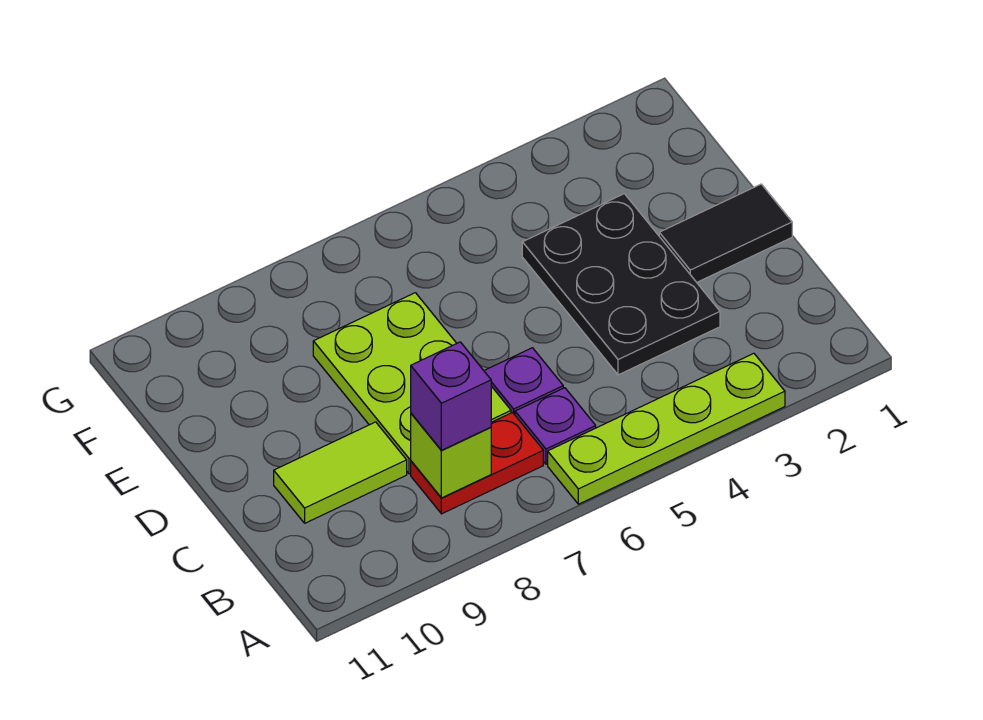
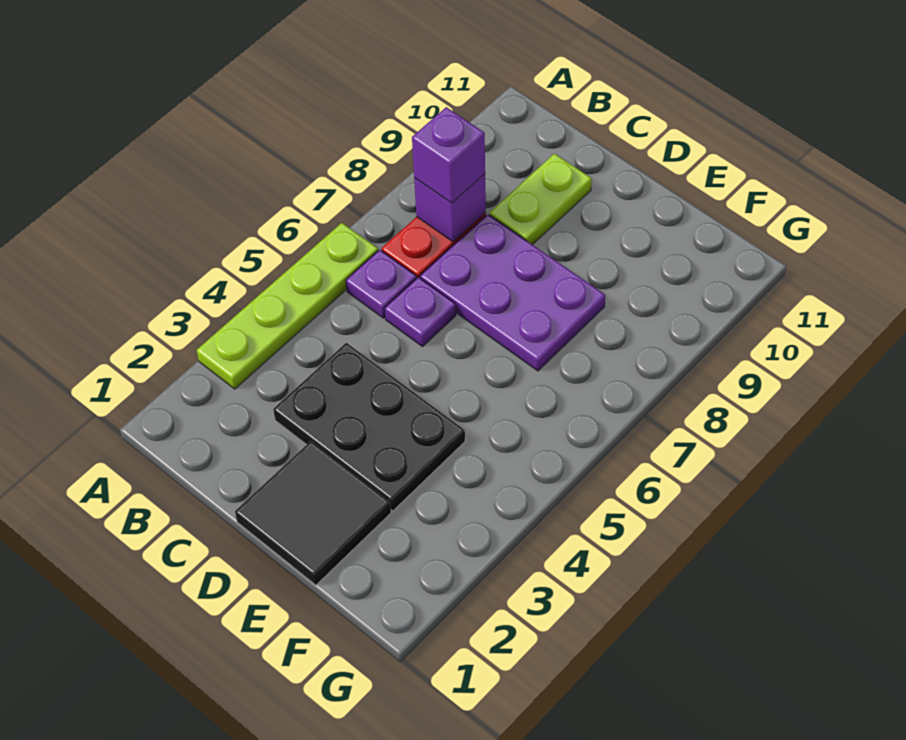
lime brick B8 level 2 -> purple brick B8 level 2
lime plate C7:E8 level 1 -> purple plate C7:E8 level 1
lime tile C9:C10 level 1 -> lime plate C9:C10 level 1
black tile D1:D2 level 1 -> black tile D1:E2 level 1

